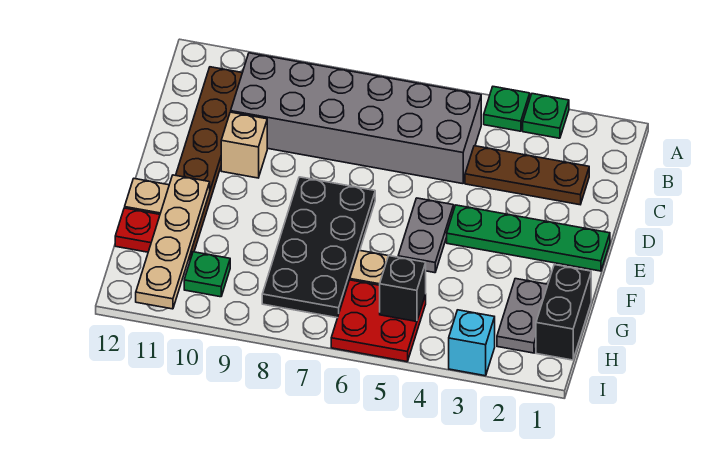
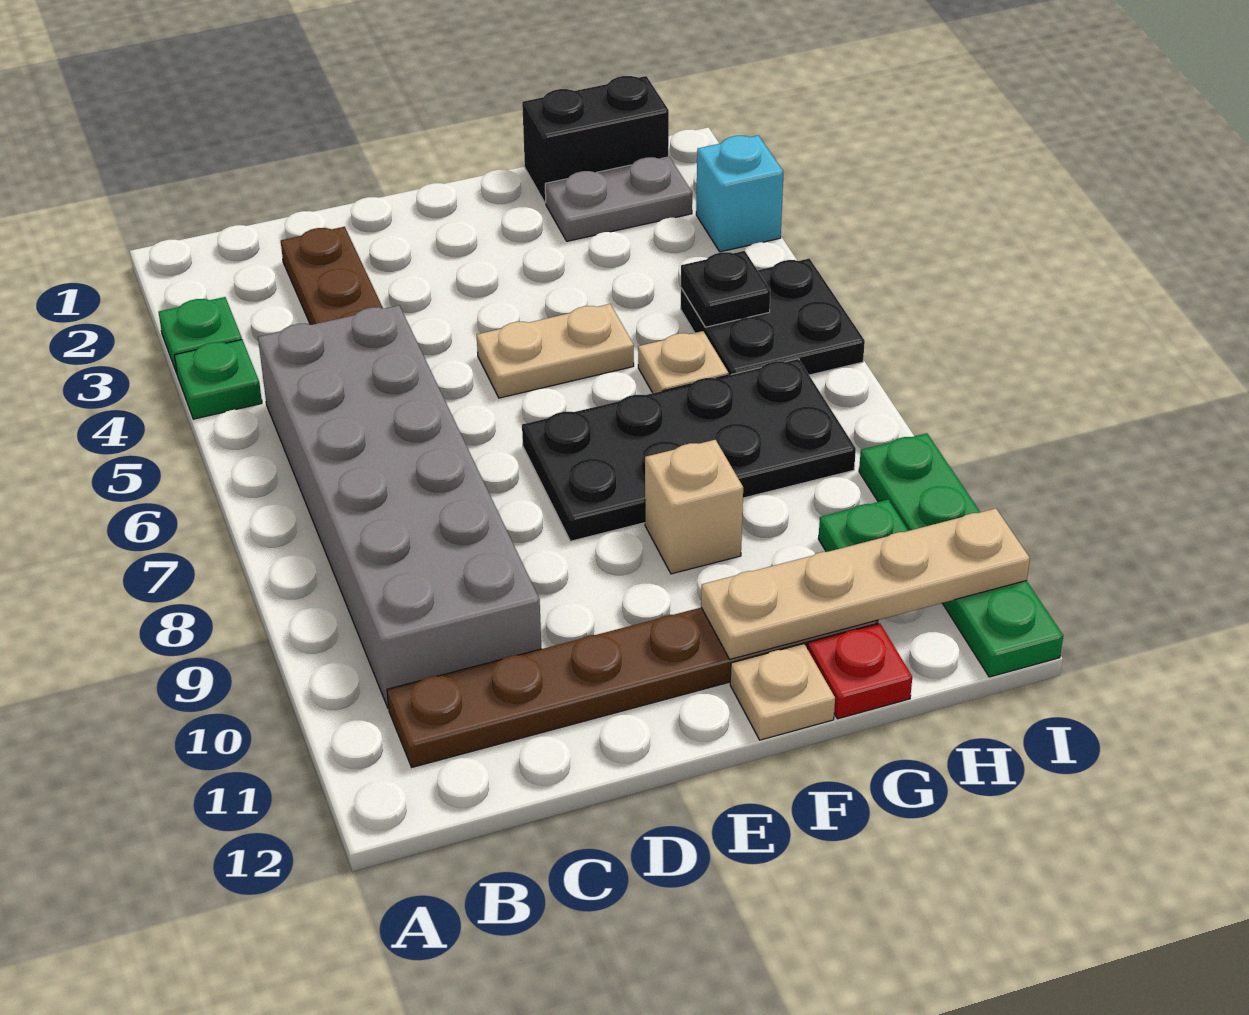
tan brick D10 level 1 -> tan brick F9 level 1
green plate E1:E4 level 1 -> green plate I9:I12 level 1
grey plate E5:F5 level 1 -> tan plate E5:F5 level 1
red plate H5:I6 level 1 -> black plate H5:I6 level 1
black brick H5 level 2 -> black plate H5 level 2

